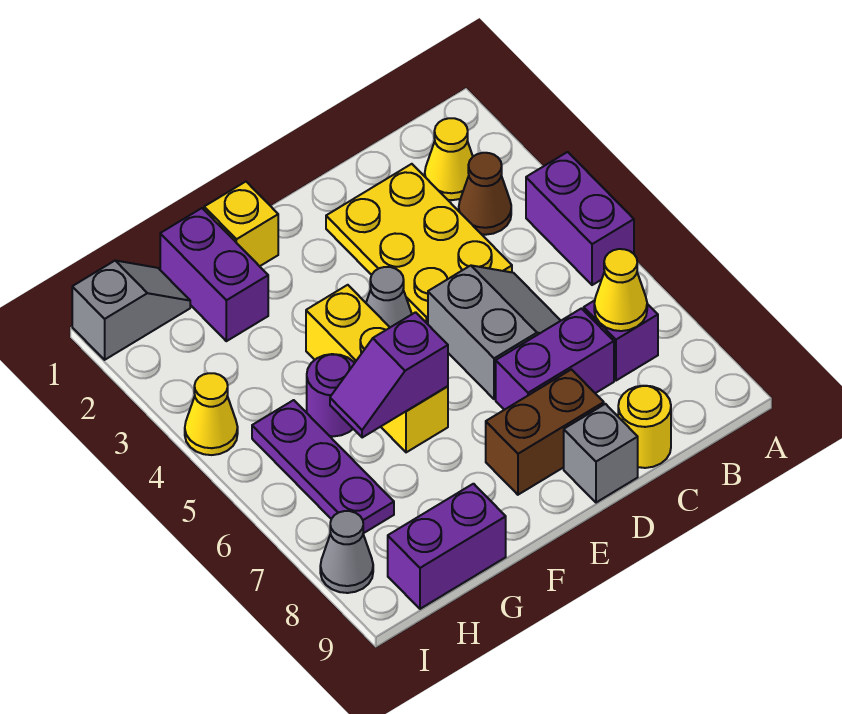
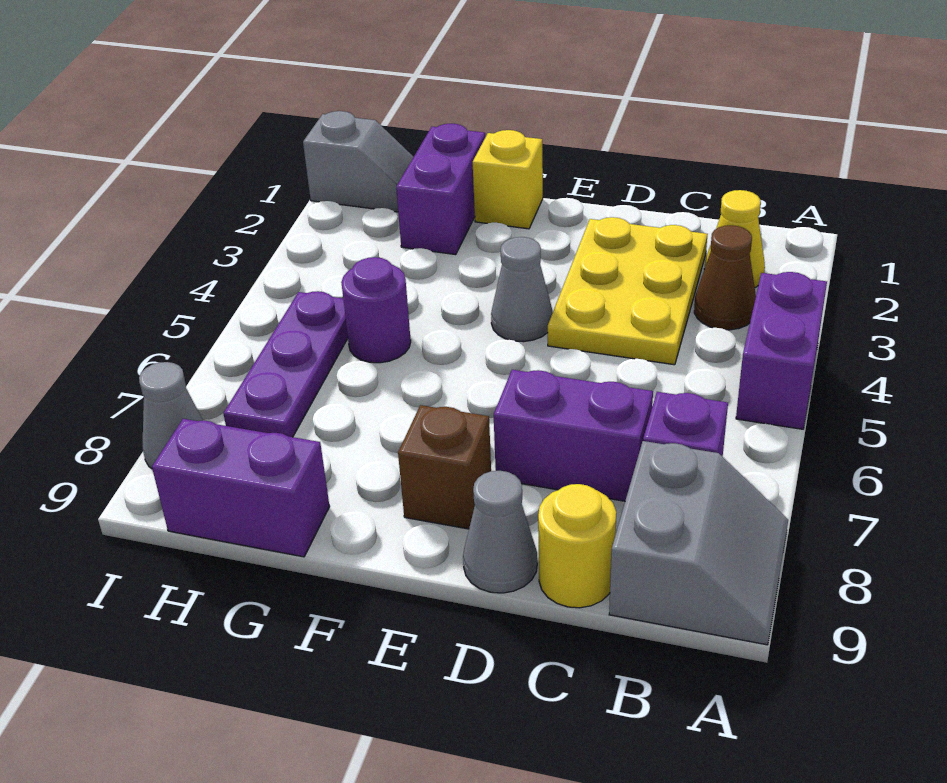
yellow cone B7 level 2 -> none
grey slope C5:D6 level 1 top D -> grey slope A8:B9 level 1 top B
brown brick D8:E8 level 1 -> brown brick E8 level 1
grey brick D9 level 1 -> grey cone D9 level 1
yellow brick F4:F6 level 1 -> none
purple slope F6:G6 level 2 top F -> none
yellow cone I4 level 1 -> none

